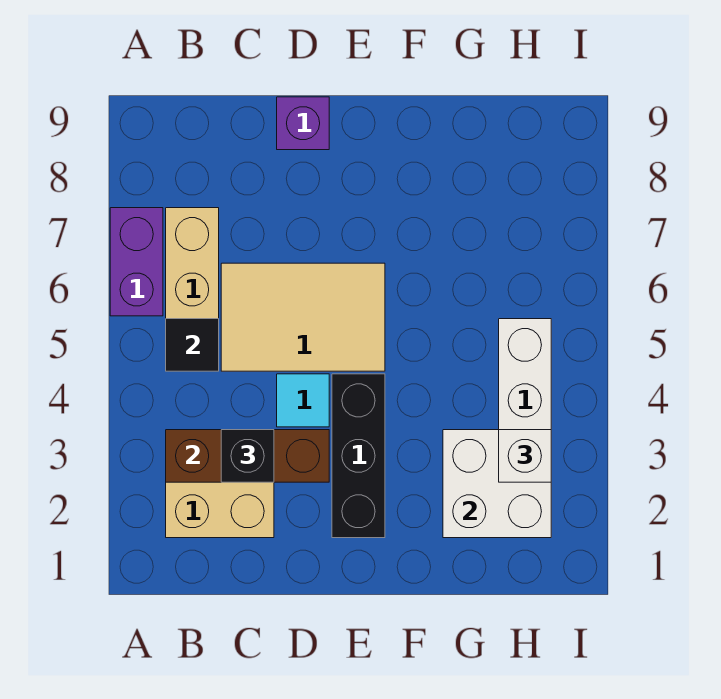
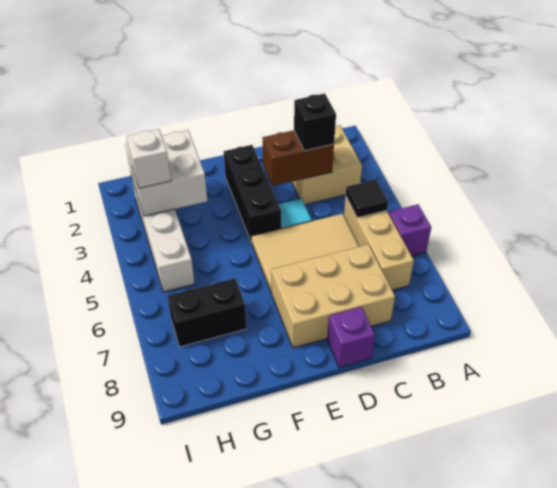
purple brick A6:A7 level 1 -> purple brick A6 level 1
brown brick B3:D3 level 2 -> brown brick C3:D3 level 2
none -> tan brick C7:E8 level 1
none -> black brick G7:H7 level 1

